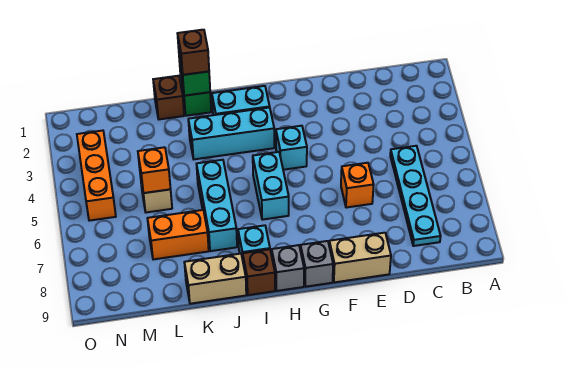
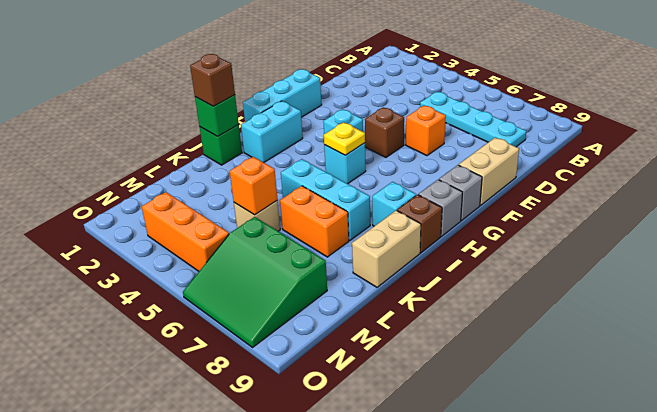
cyan brick H3:J3 level 1 -> cyan brick F1:H1 level 1
cyan brick H5:H6 level 1 -> cyan brick H5 level 1
none -> yellow plate H5 level 2
brown brick K1 level 1 -> brown brick F5 level 1
orange brick K7:L7 level 1 -> orange brick K6:K7 level 1
none -> green slope M6:O8 level 1 top M

